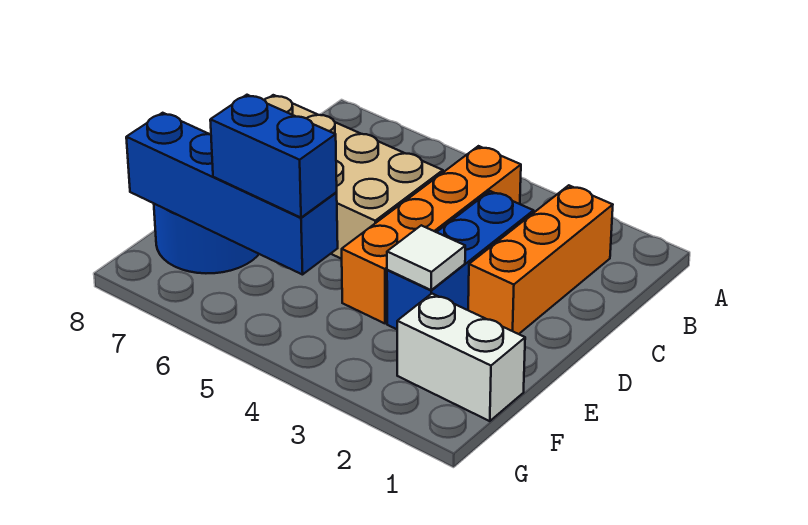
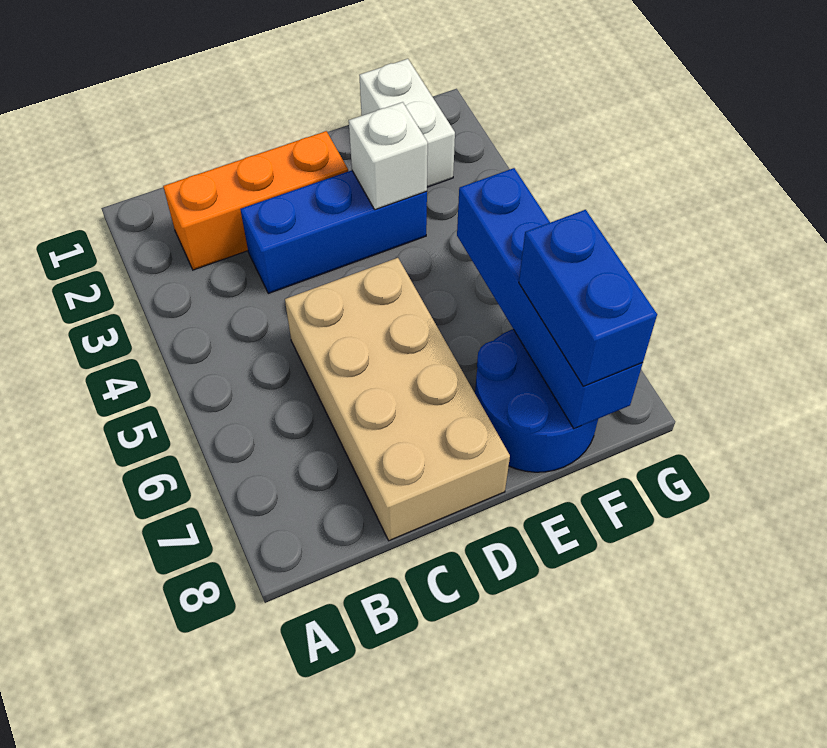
orange brick B4:E4 level 1 -> none
white tile E3 level 2 -> white brick E3 level 2
blue brick F5:F6 level 3 -> blue brick F7:F8 level 3

